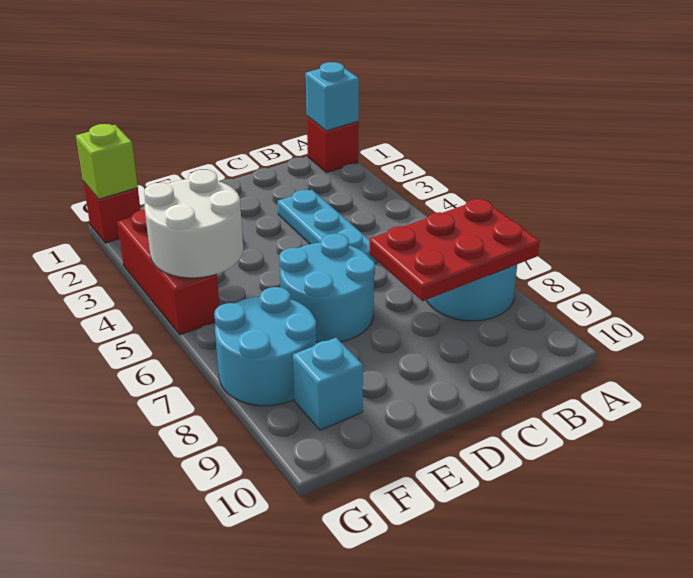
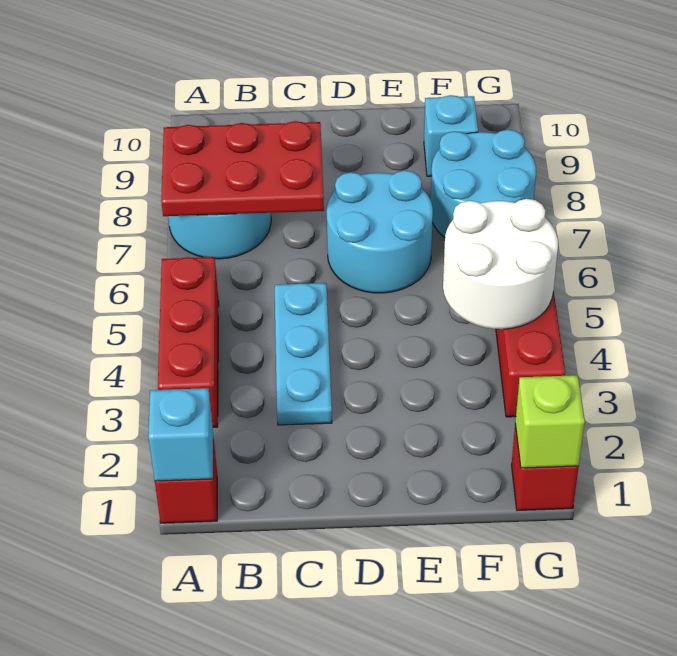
none -> red brick A3:A5 level 1

